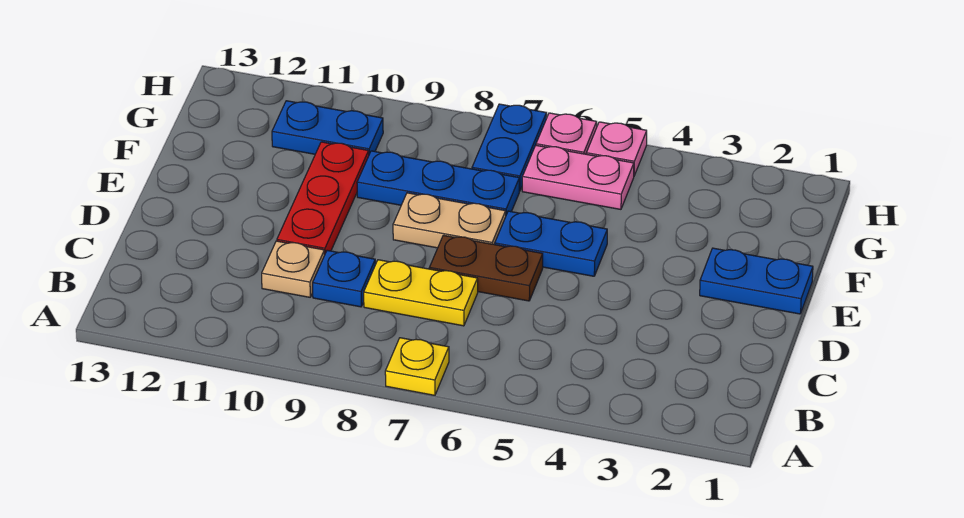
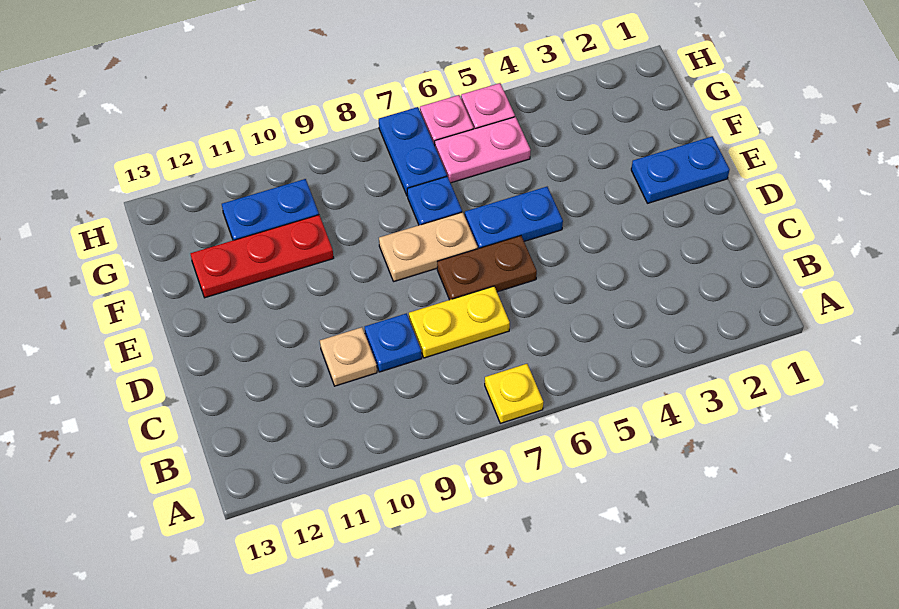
red plate D10:F10 level 1 -> red plate F10:F12 level 1
blue plate F7:F9 level 1 -> blue plate F7 level 1

